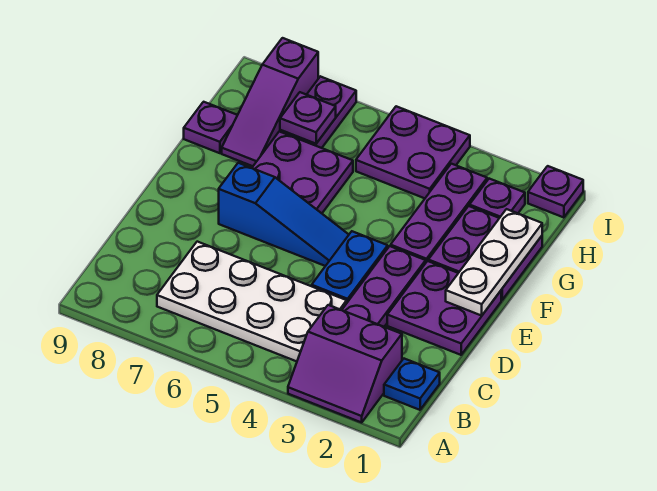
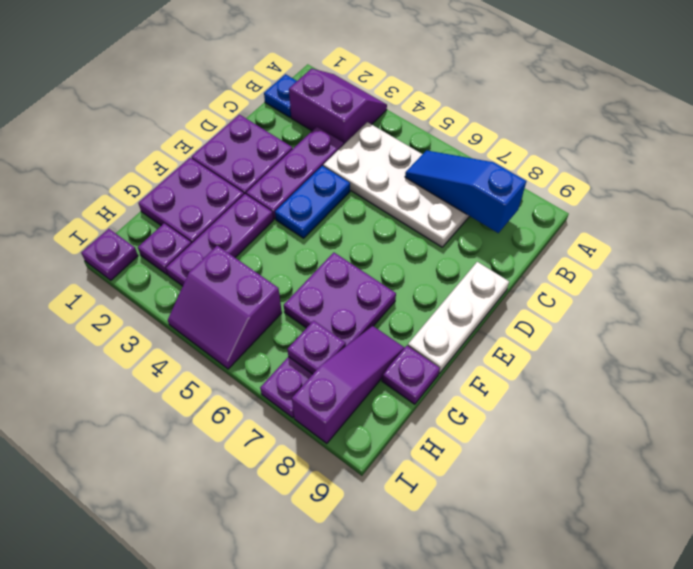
white plate E1:G1 level 2 -> white plate D9:F9 level 1
blue slope E5:E7 level 1 top 7 -> blue slope B6:B8 level 2 top 8
purple plate H4:I5 level 1 -> purple slope H4:I5 level 1 top H

